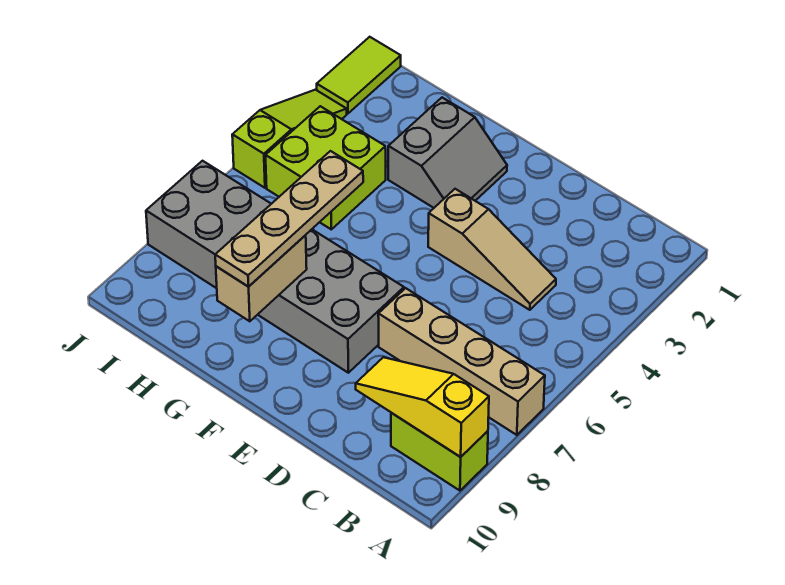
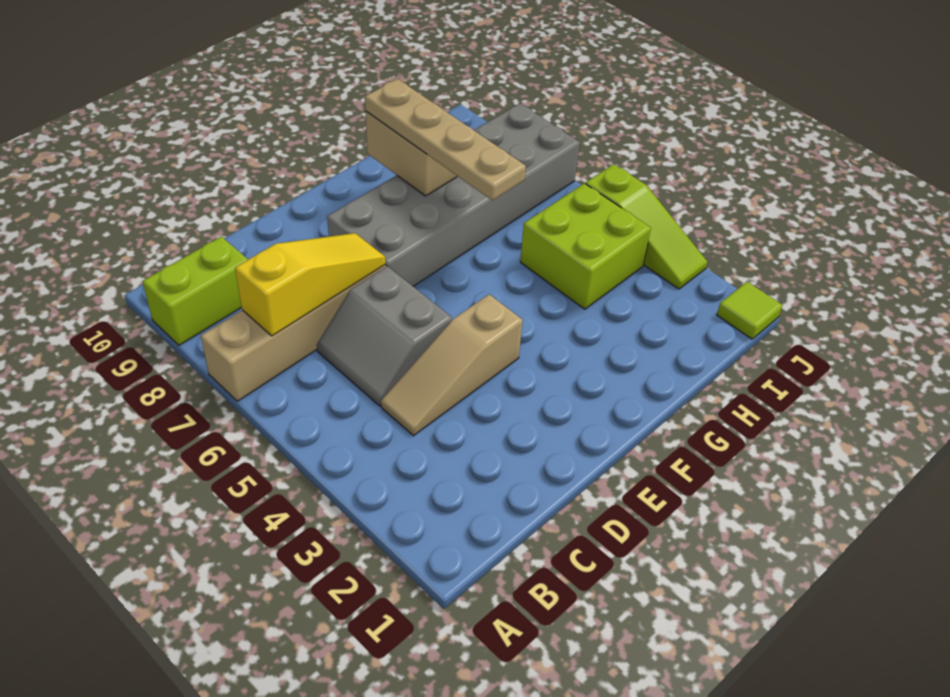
yellow slope A9:C9 level 2 top A -> yellow slope B7:D7 level 2 top B
grey slope F2:G3 level 1 top G -> grey slope C5:D6 level 1 top D
lime tile J1:J2 level 1 -> lime tile J1 level 1

